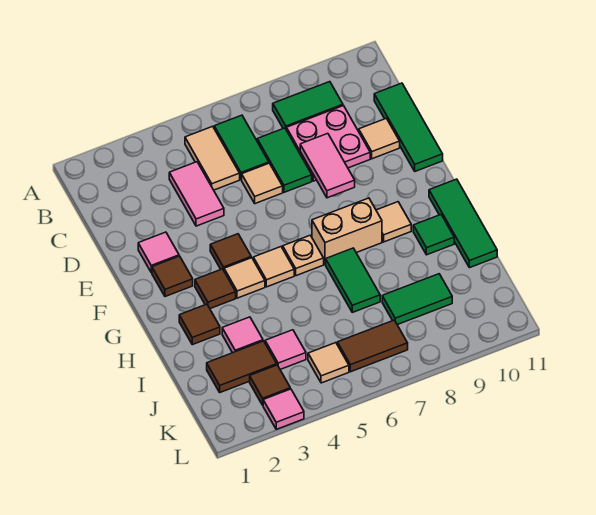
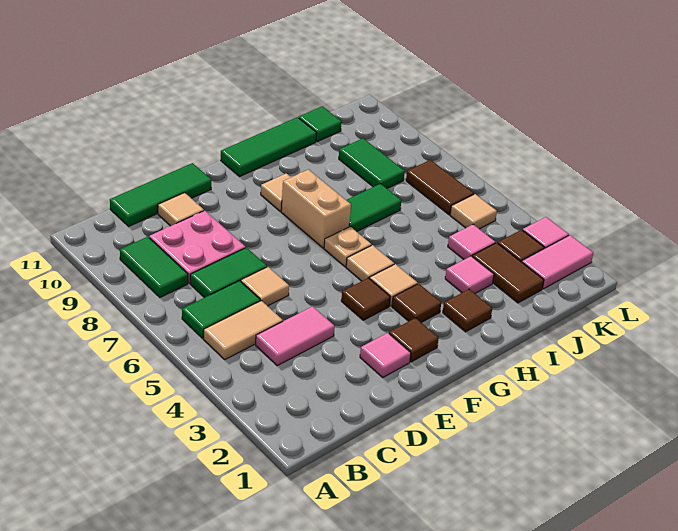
pink tile D8:E8 level 2 -> pink tile K2:L2 level 1
green tile H10 level 1 -> green tile J11 level 1

